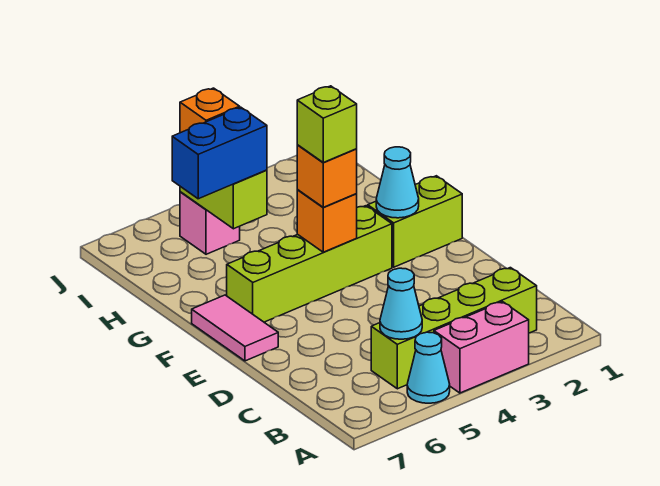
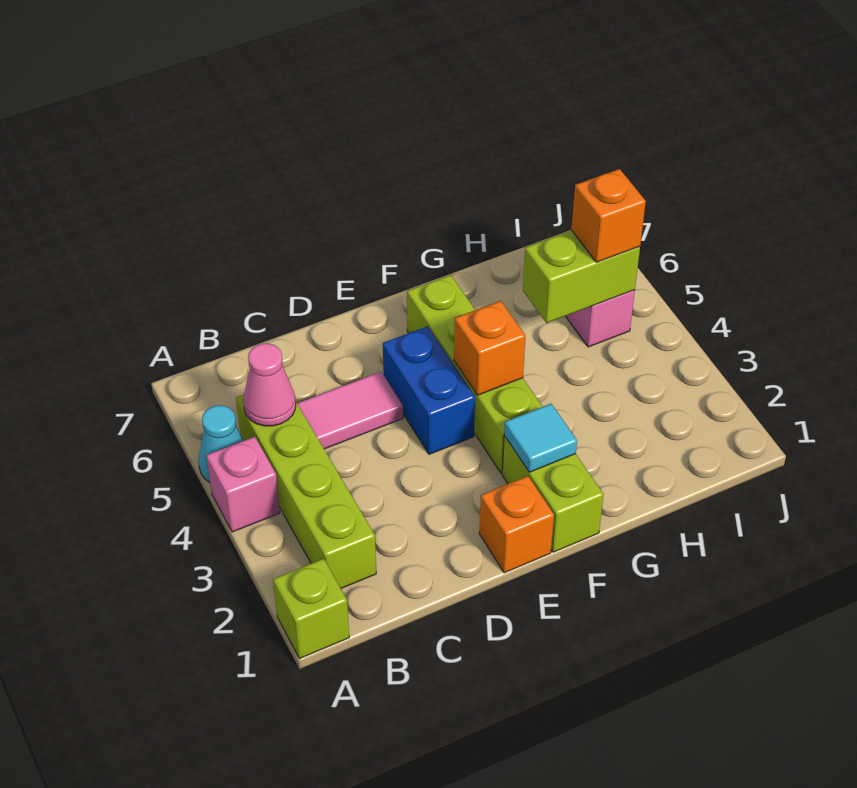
pink brick A3:A4 level 1 -> pink brick A4 level 1
cyan cone B5 level 2 -> pink cone B5 level 2
pink tile E7:F7 level 1 -> pink tile C5:D5 level 1
cyan cone F2 level 2 -> cyan tile F2 level 2
orange brick F4 level 3 -> orange brick E1 level 1
lime brick F4 level 4 -> lime brick A1 level 1
blue brick H5:H6 level 3 -> blue brick E4:E5 level 1

